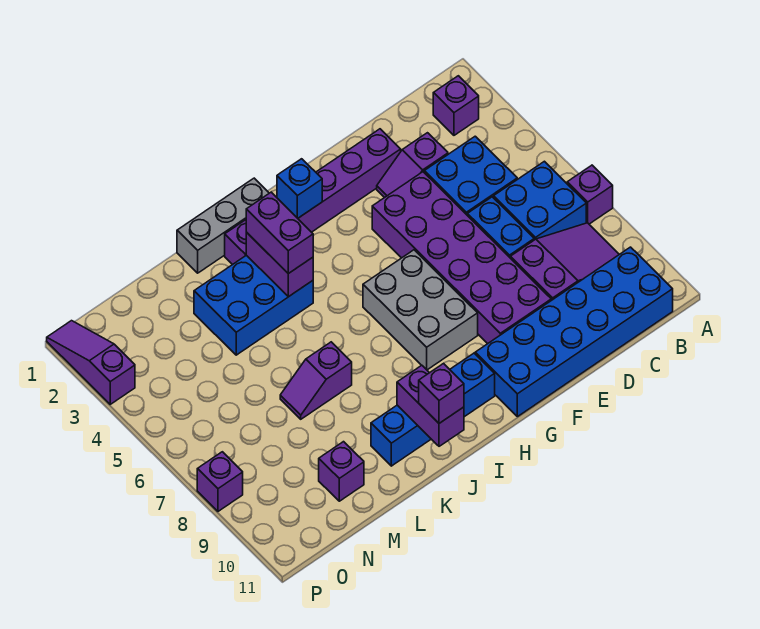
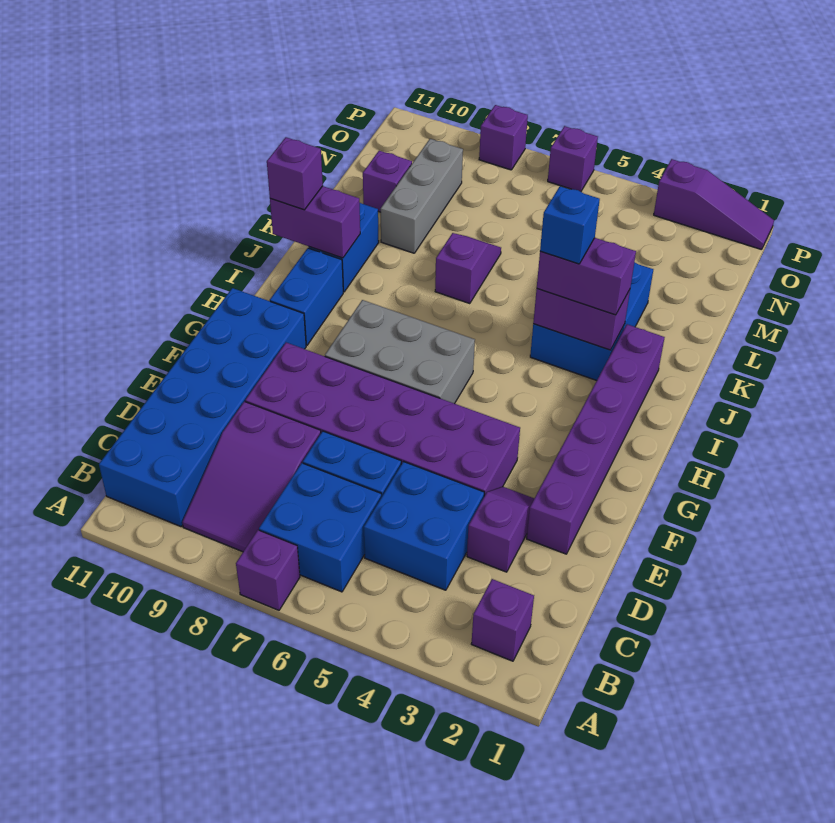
blue brick H2 level 2 -> blue brick J4 level 4
grey brick I1:K1 level 1 -> grey brick L9:N9 level 1
none -> purple brick P6 level 1

